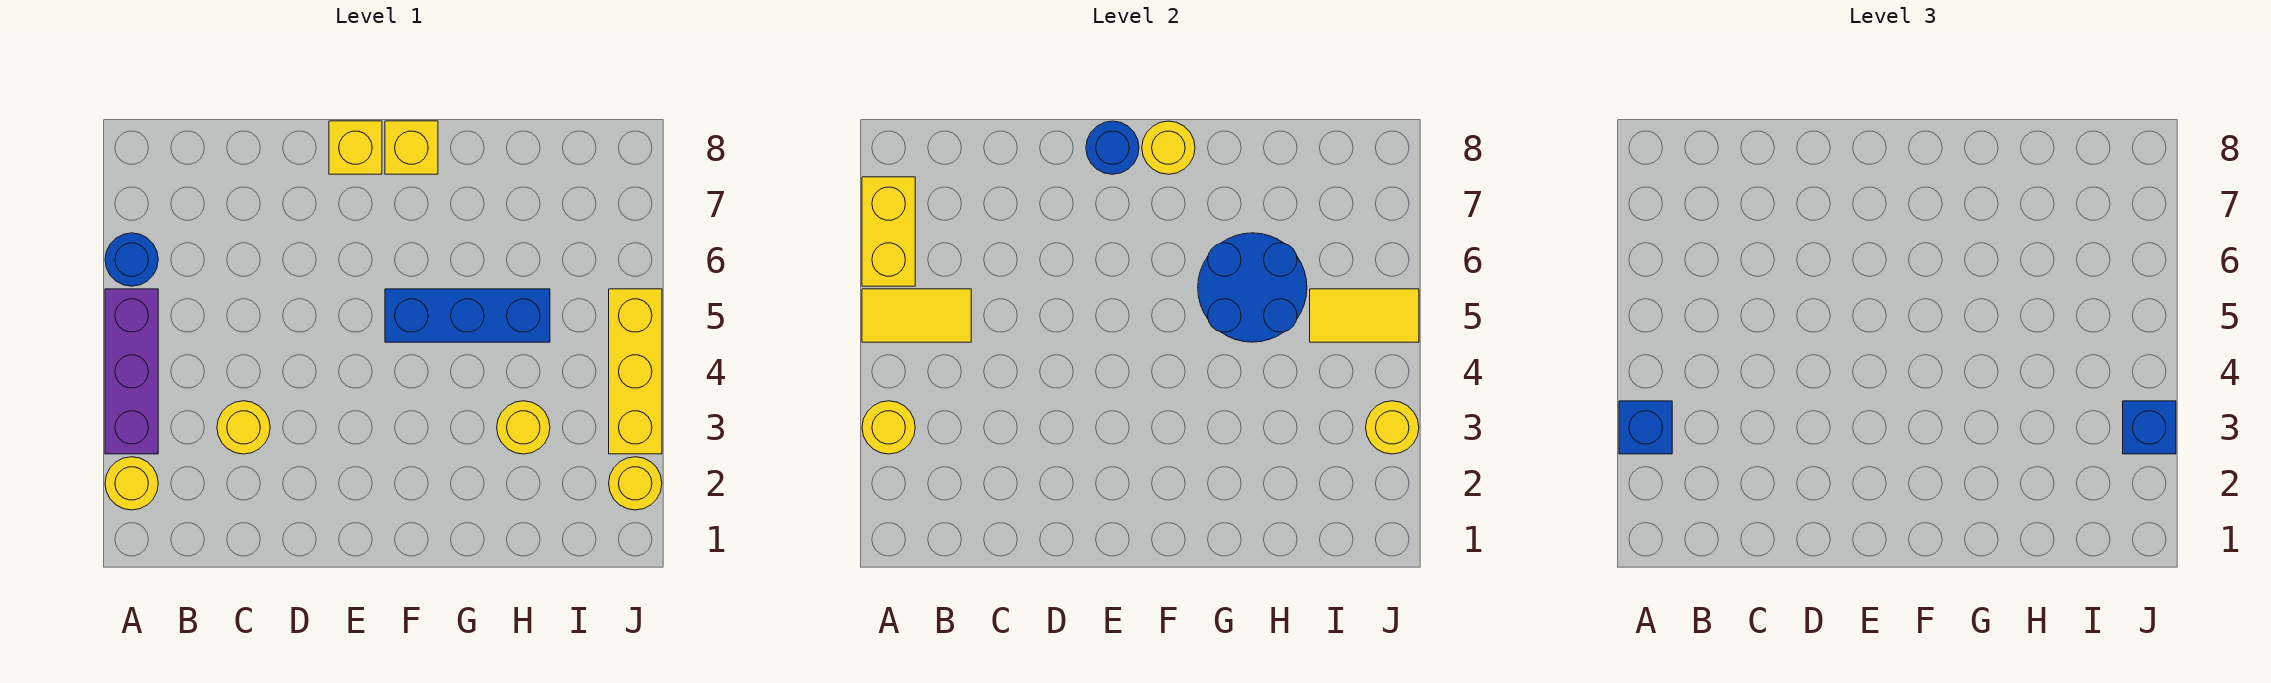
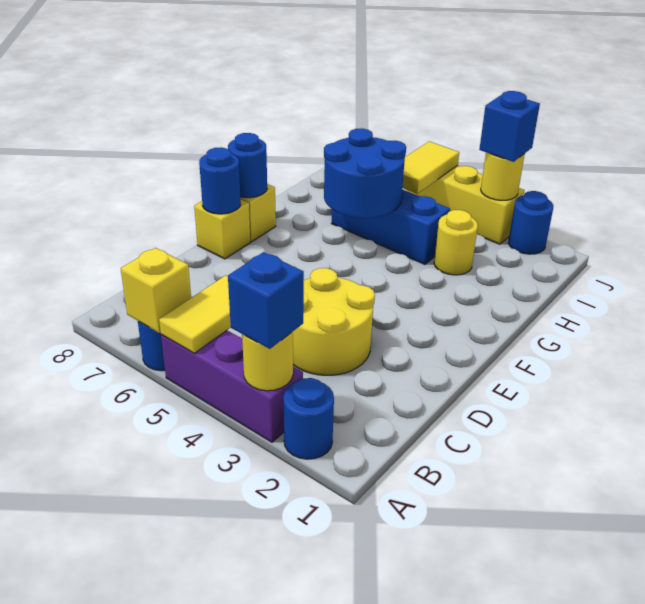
yellow round brick A2 level 1 -> blue round brick A2 level 1
yellow brick A6:A7 level 2 -> yellow brick A6 level 2
yellow round brick C3 level 1 -> yellow round brick C3:D4 level 1
blue brick F5:H5 level 1 -> blue brick H4:H6 level 1
yellow round brick F8 level 2 -> blue round brick F8 level 2
yellow round brick J2 level 1 -> blue round brick J2 level 1

